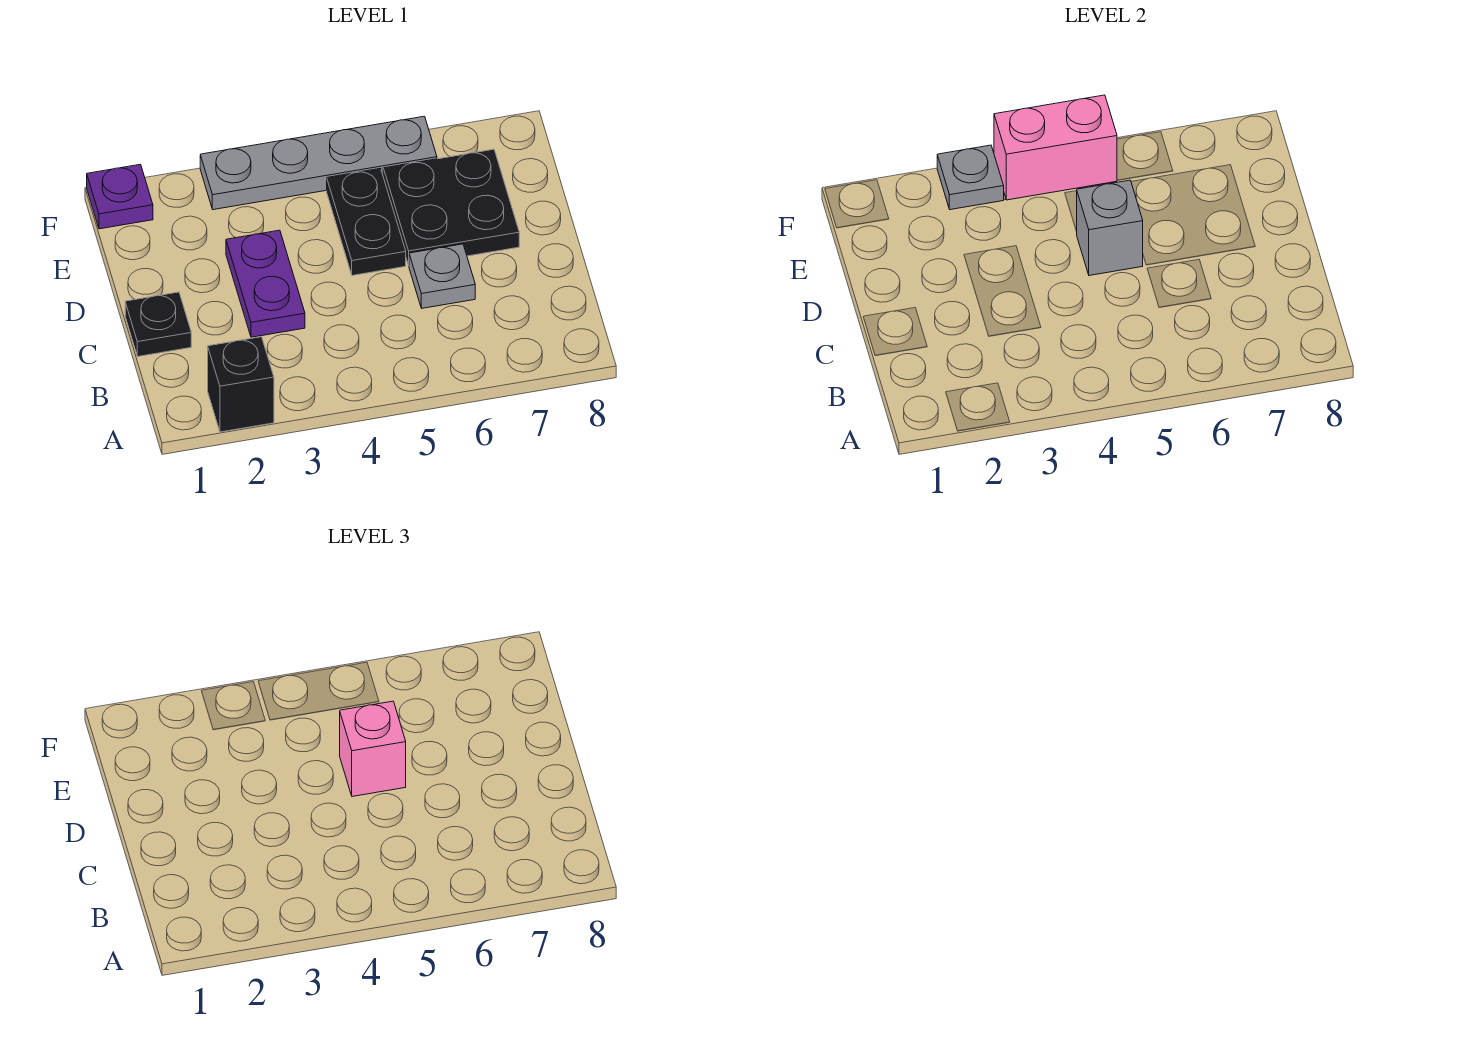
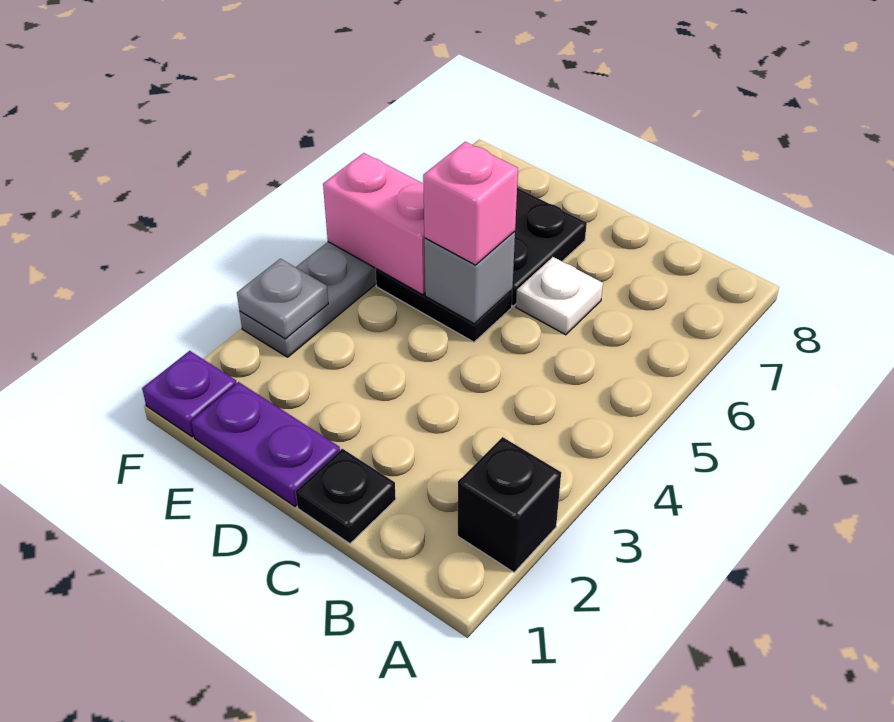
purple plate C3:D3 level 1 -> purple plate D1:E1 level 1
grey plate C6 level 1 -> white plate C6 level 1
pink brick F4:F5 level 2 -> pink brick E5:F5 level 2

